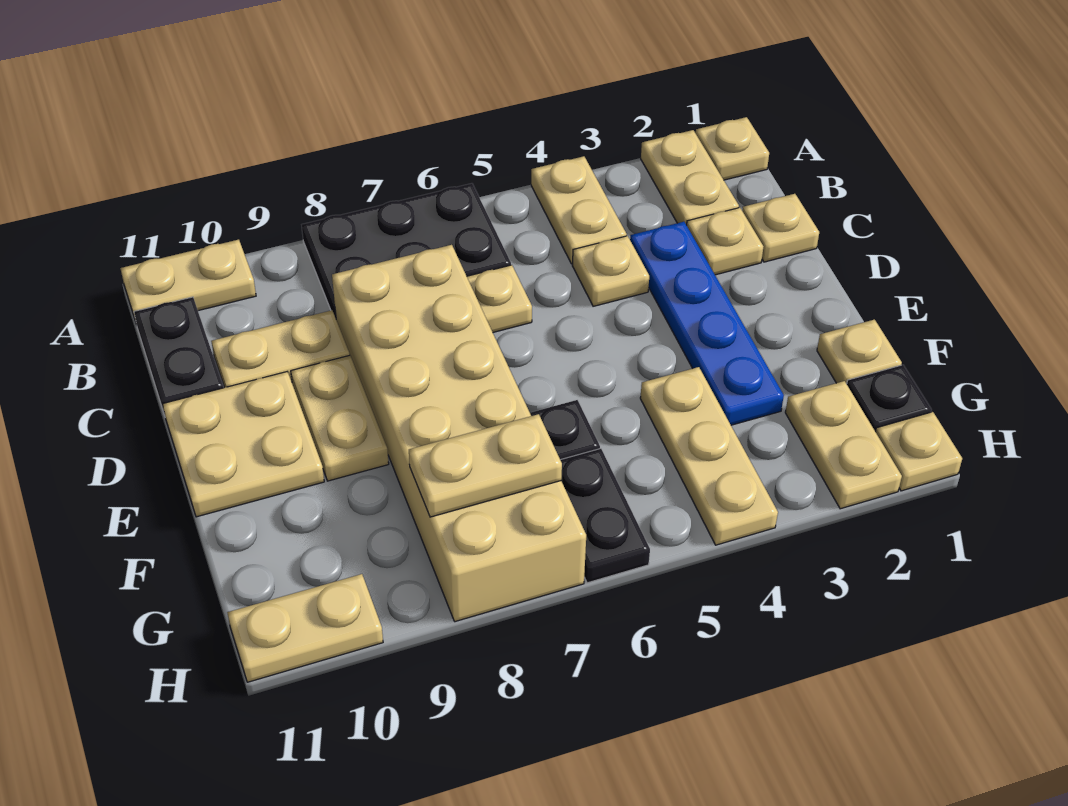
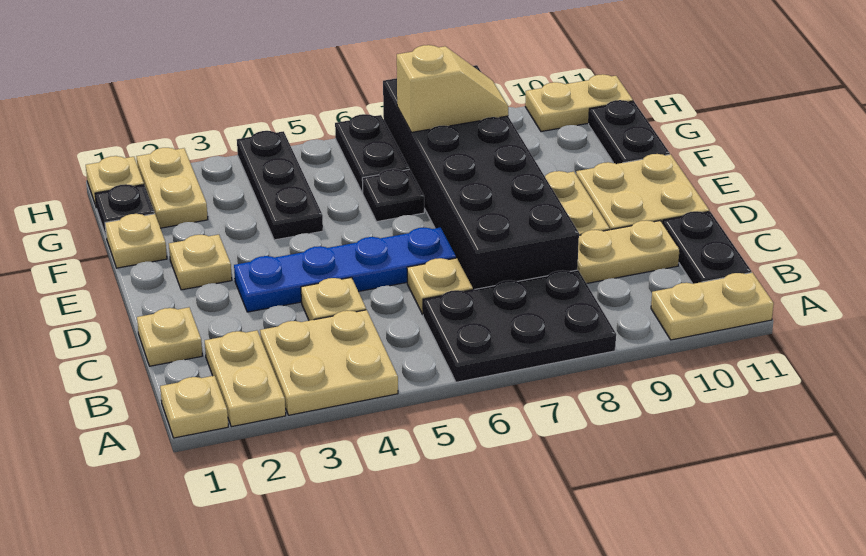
tan plate A4:B4 level 1 -> tan plate A3:B4 level 1
tan plate C2 level 1 -> tan plate E2 level 1
blue plate C3:F3 level 1 -> blue plate D3:D6 level 1
tan brick C7:H8 level 1 -> black brick C7:H8 level 1
tan plate F4:H4 level 1 -> black plate F4:H4 level 1
none -> black plate F11:G11 level 1
tan plate G7:G8 level 2 -> tan slope G7:G8 level 2 top 7

